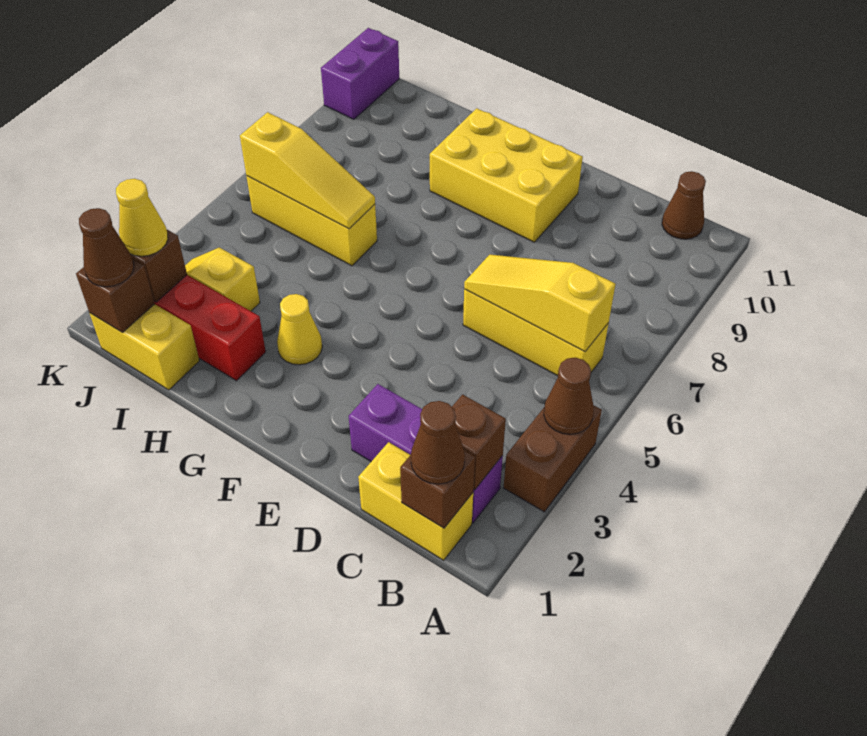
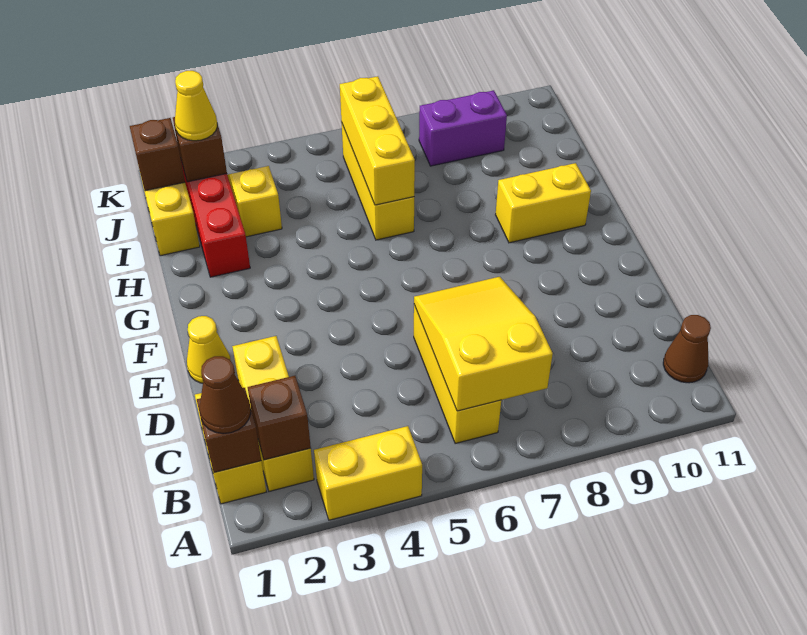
brown brick A3:A4 level 1 -> yellow brick A3:A4 level 1
brown cone A4 level 2 -> none
purple brick B2:D2 level 1 -> yellow brick B2:D2 level 1
yellow slope B6:D6 level 2 top B -> yellow slope B6:D7 level 2 top B
yellow brick E9:G10 level 1 -> yellow brick G9:G10 level 1
yellow cone G3 level 1 -> yellow cone E1 level 1
yellow slope H6:J6 level 2 top J -> yellow brick H6:J6 level 2
brown cone J1 level 3 -> none
purple brick K10:K11 level 1 -> purple brick J8:J9 level 1

